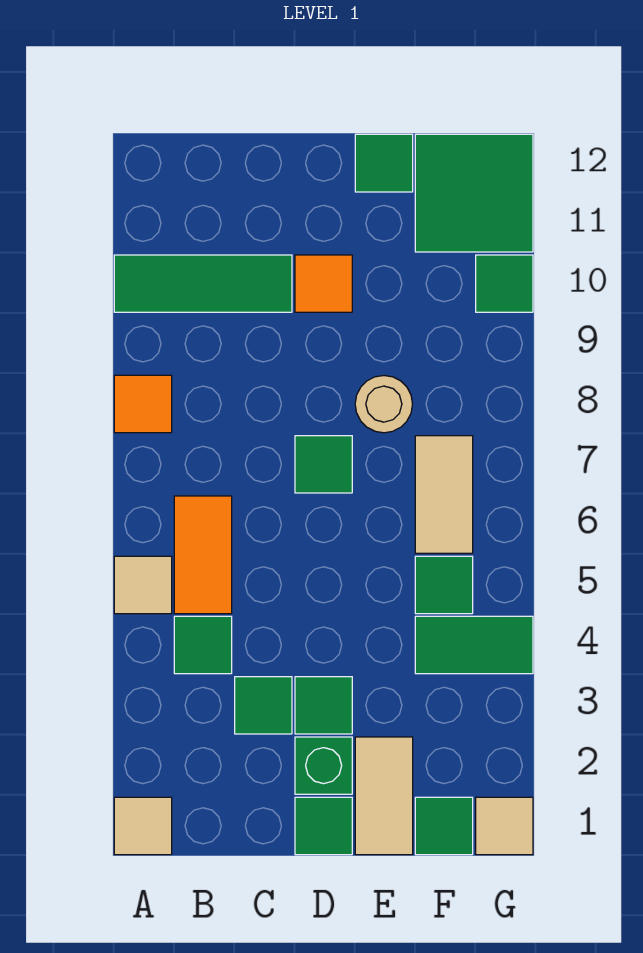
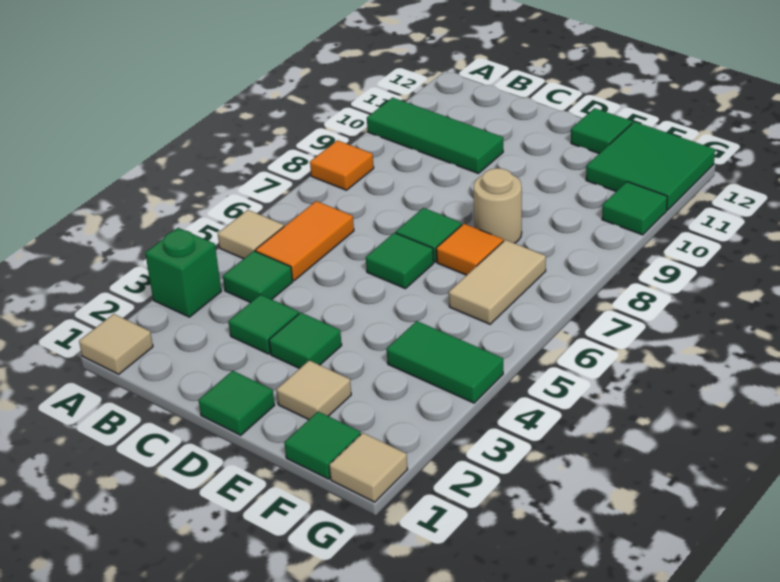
green brick D2 level 1 -> green brick A3 level 1
orange tile D10 level 1 -> orange tile E7 level 1
tan tile E1:E2 level 1 -> tan tile E2 level 1
green tile F5 level 1 -> green tile D6 level 1

